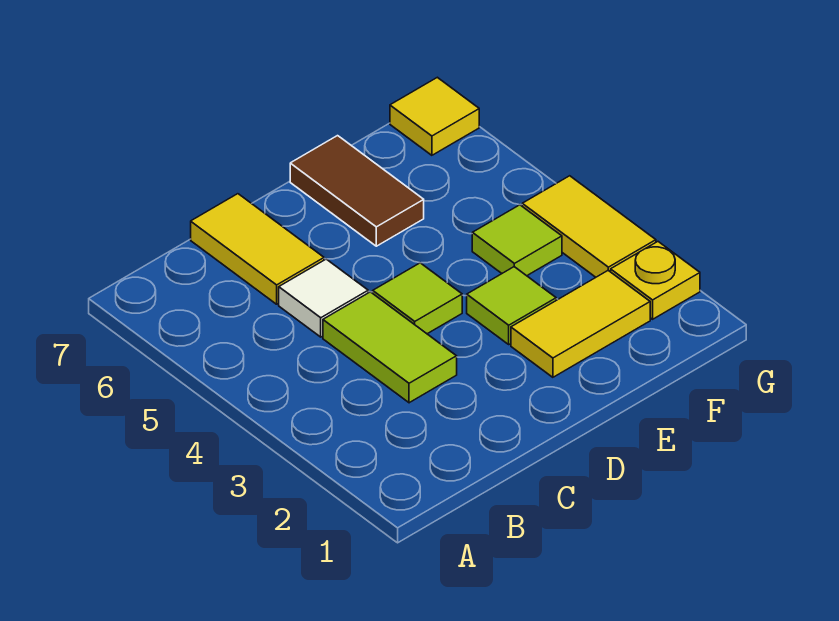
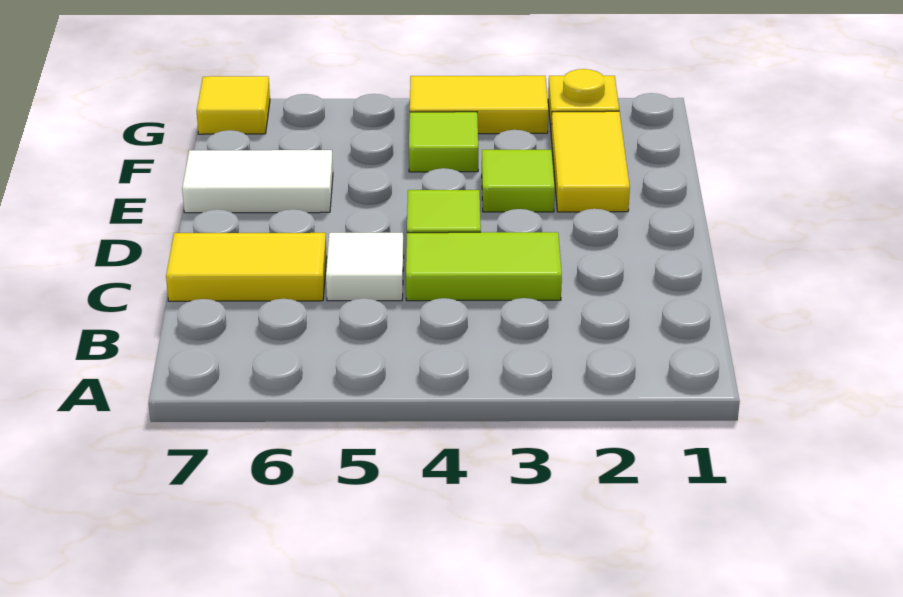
brown tile E6:E7 level 1 -> white tile E6:E7 level 1

